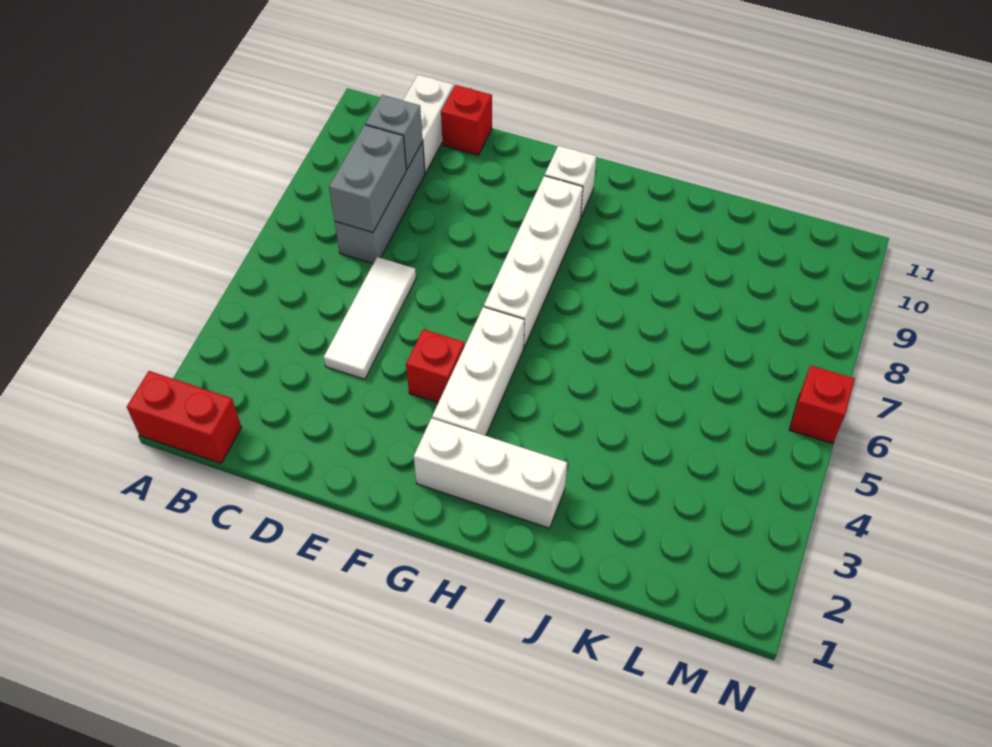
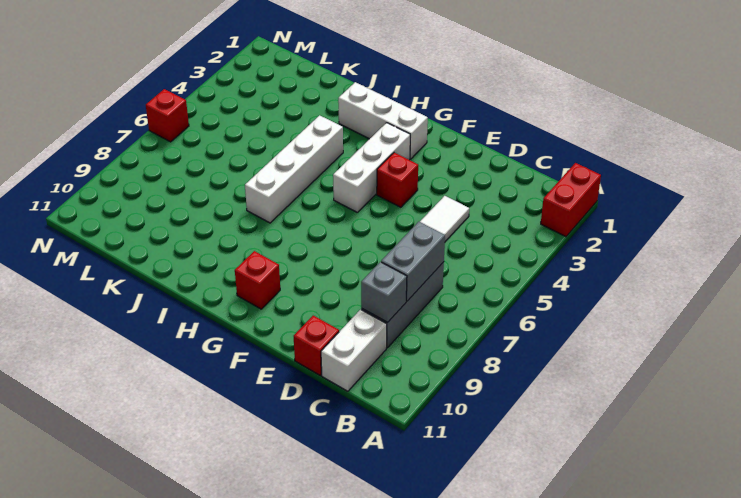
red brick A1:B1 level 1 -> red brick A1:A2 level 1
white brick G6:G9 level 1 -> white brick I4:I7 level 1
white brick G10 level 1 -> red brick G10 level 1

